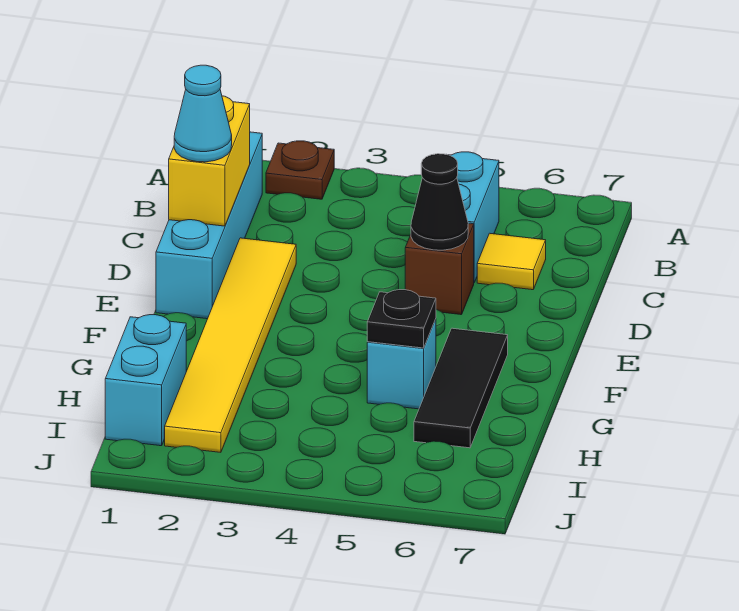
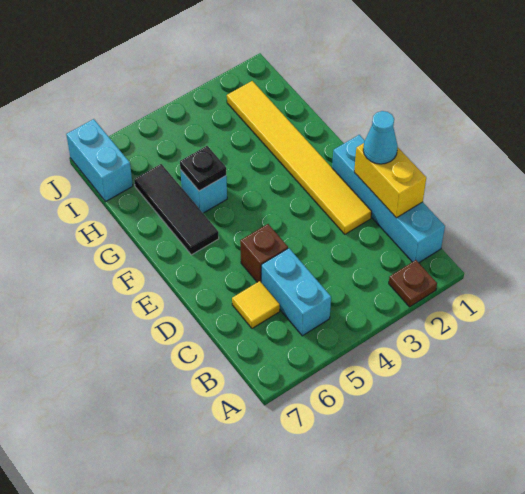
black cone D5 level 2 -> none
cyan brick H1:I1 level 1 -> cyan brick I7:J7 level 1

